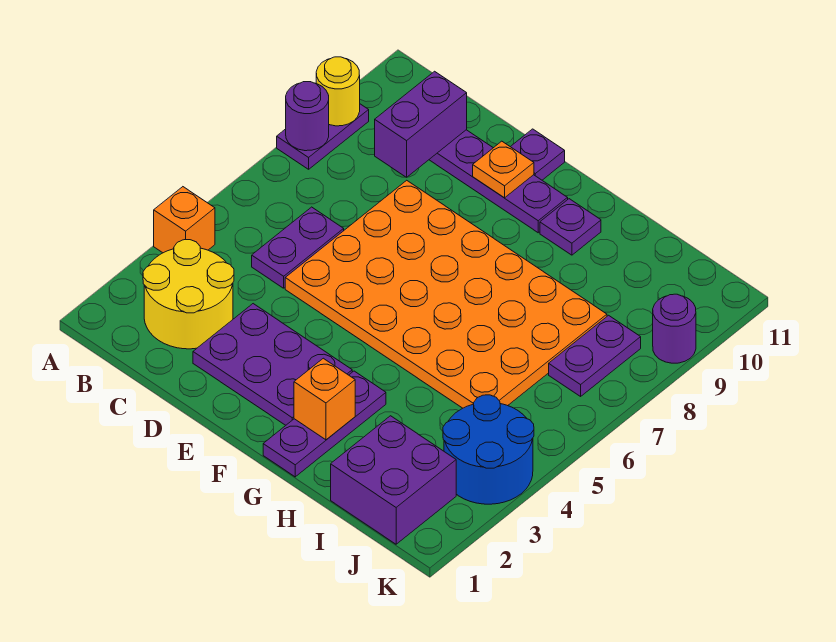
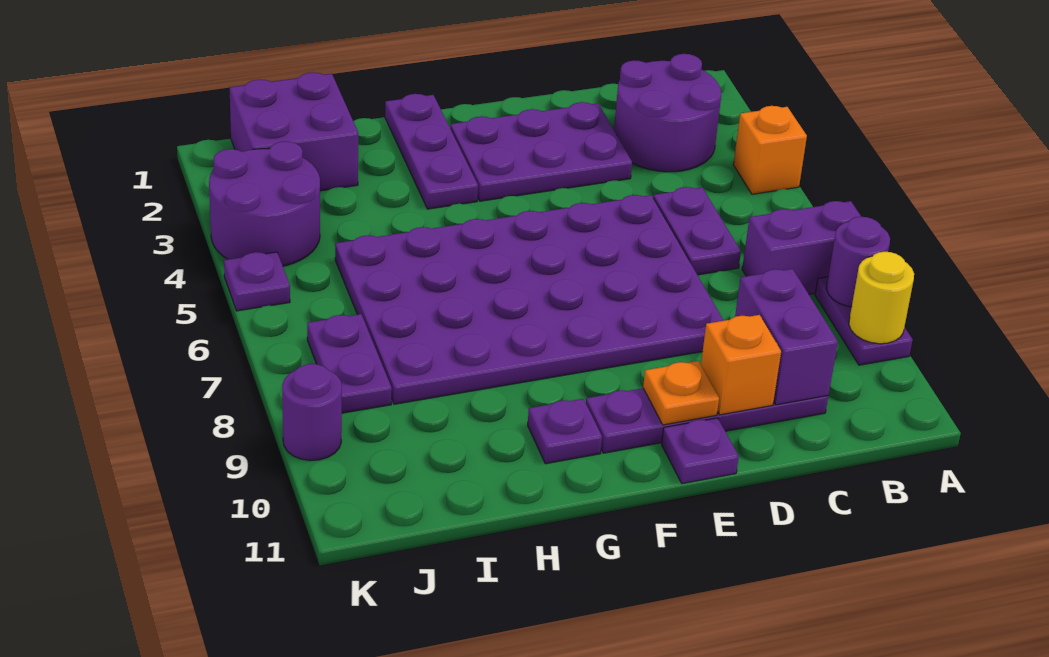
none -> purple brick A7:B7 level 1
yellow round brick B2:C3 level 1 -> purple round brick B2:C3 level 1
orange plate D5:I8 level 1 -> purple plate D5:I8 level 1
orange brick G2 level 2 -> orange brick D10 level 2
blue round brick J3:K4 level 1 -> purple round brick J3:K4 level 1
none -> purple plate K5 level 1

